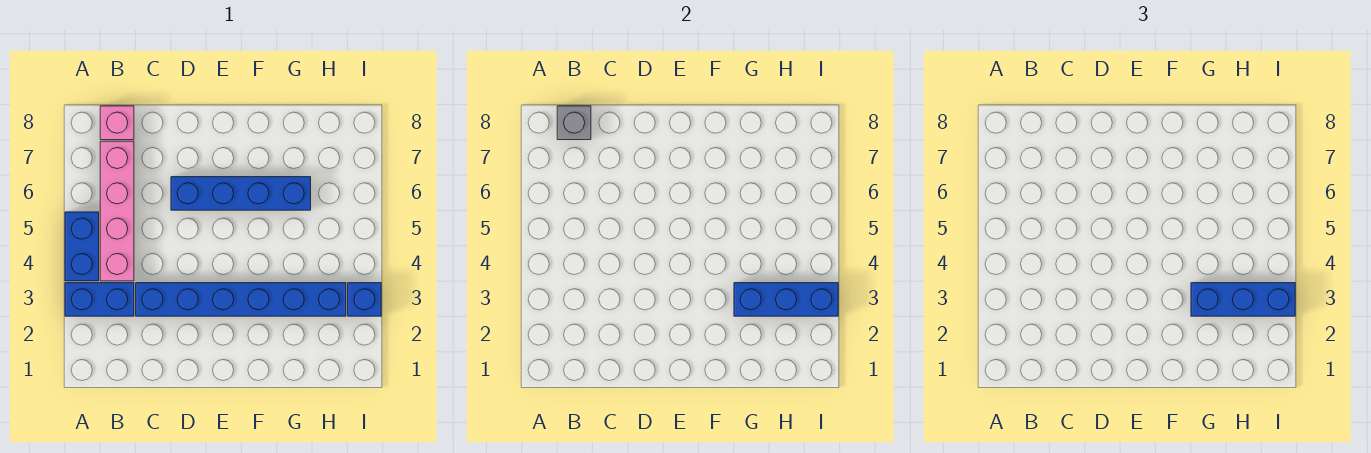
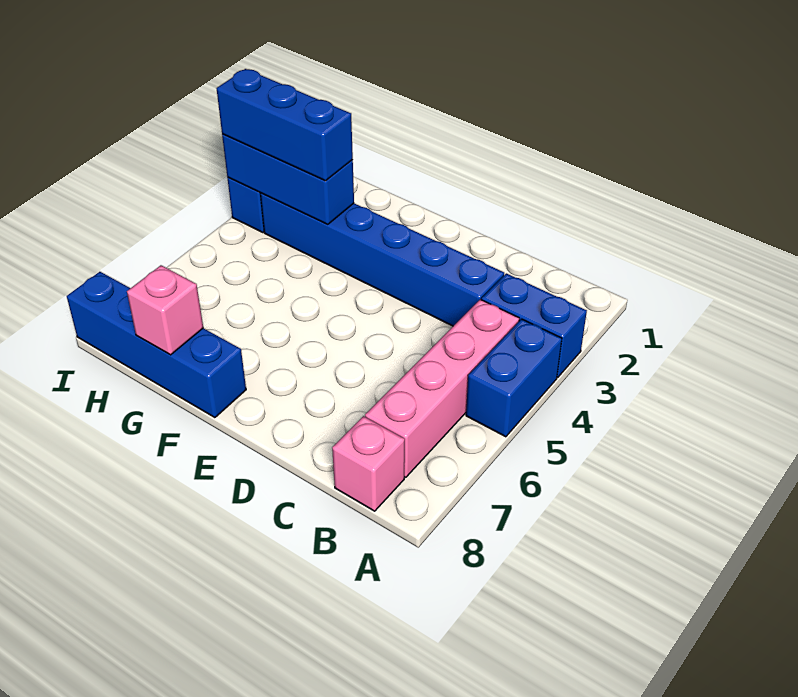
grey brick B8 level 2 -> none
blue brick D6:G6 level 1 -> blue brick F8:I8 level 1
none -> pink brick G8 level 2

